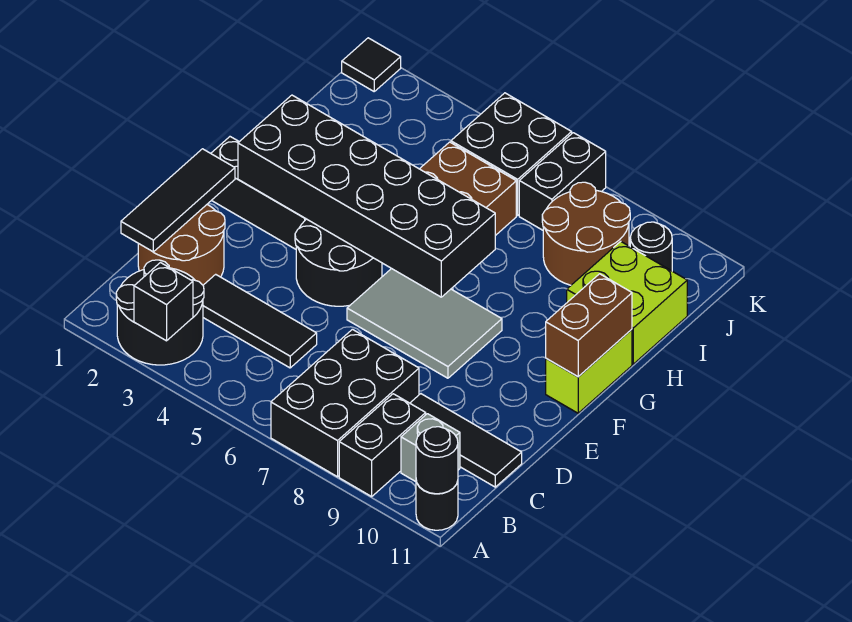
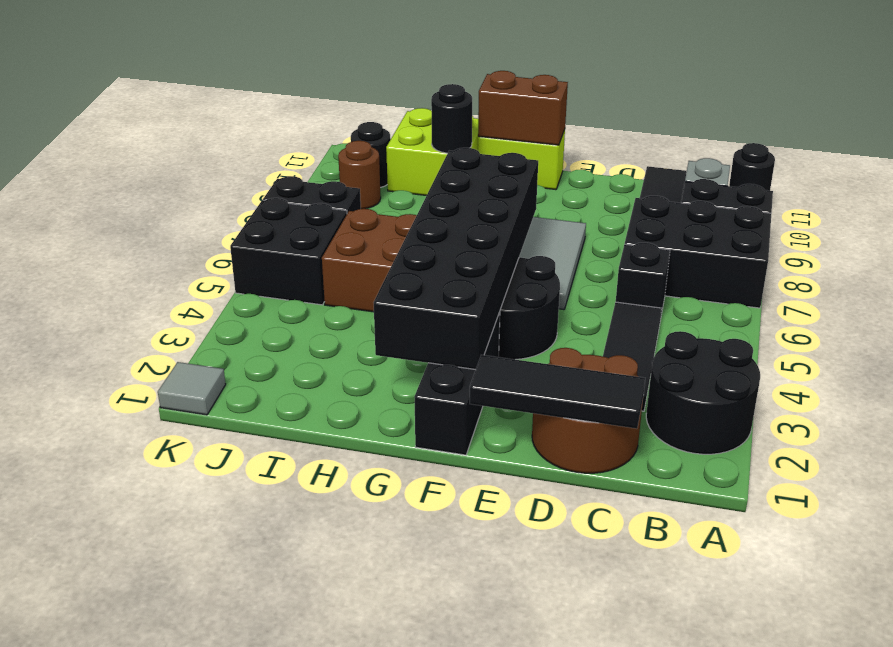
black brick A3 level 2 -> black brick C6 level 1
black round brick A11 level 2 -> black round brick H10 level 2
brown round brick I8:J9 level 1 -> brown round brick J9 level 1
black tile K1 level 1 -> grey tile K1 level 1

